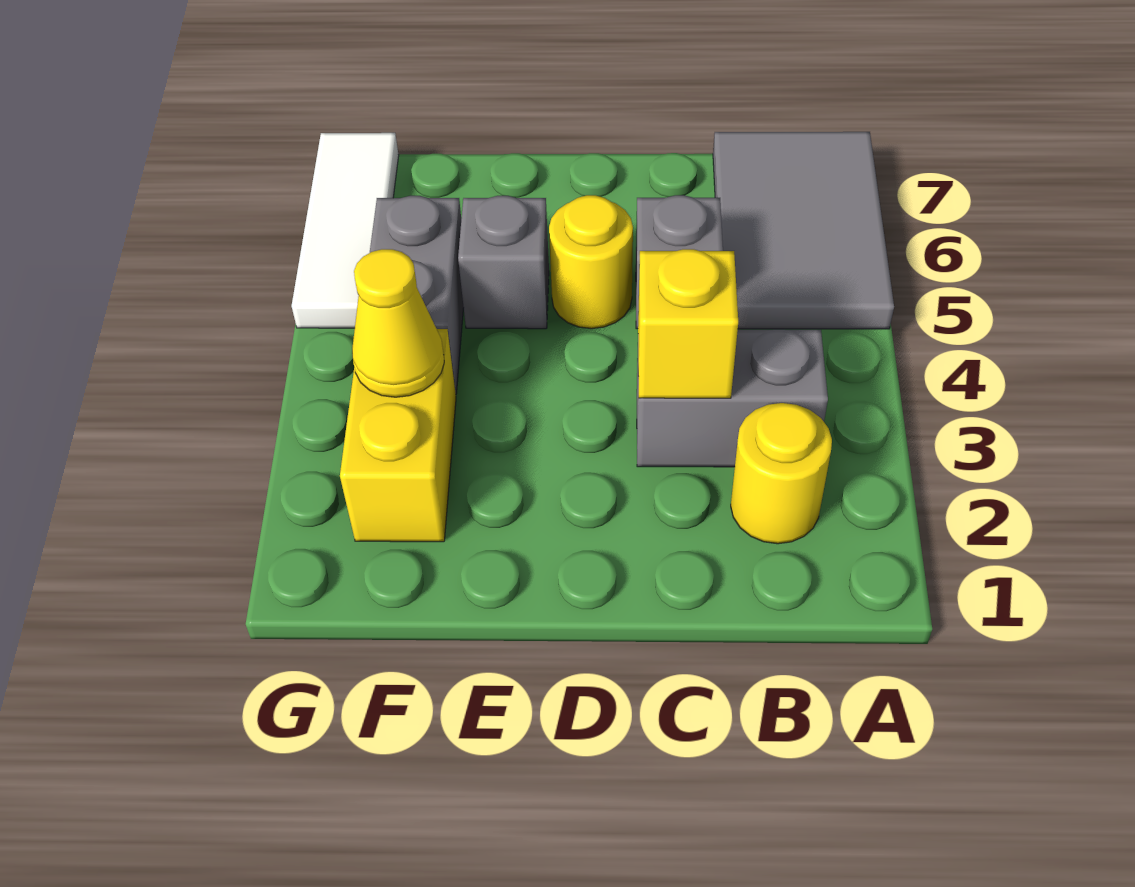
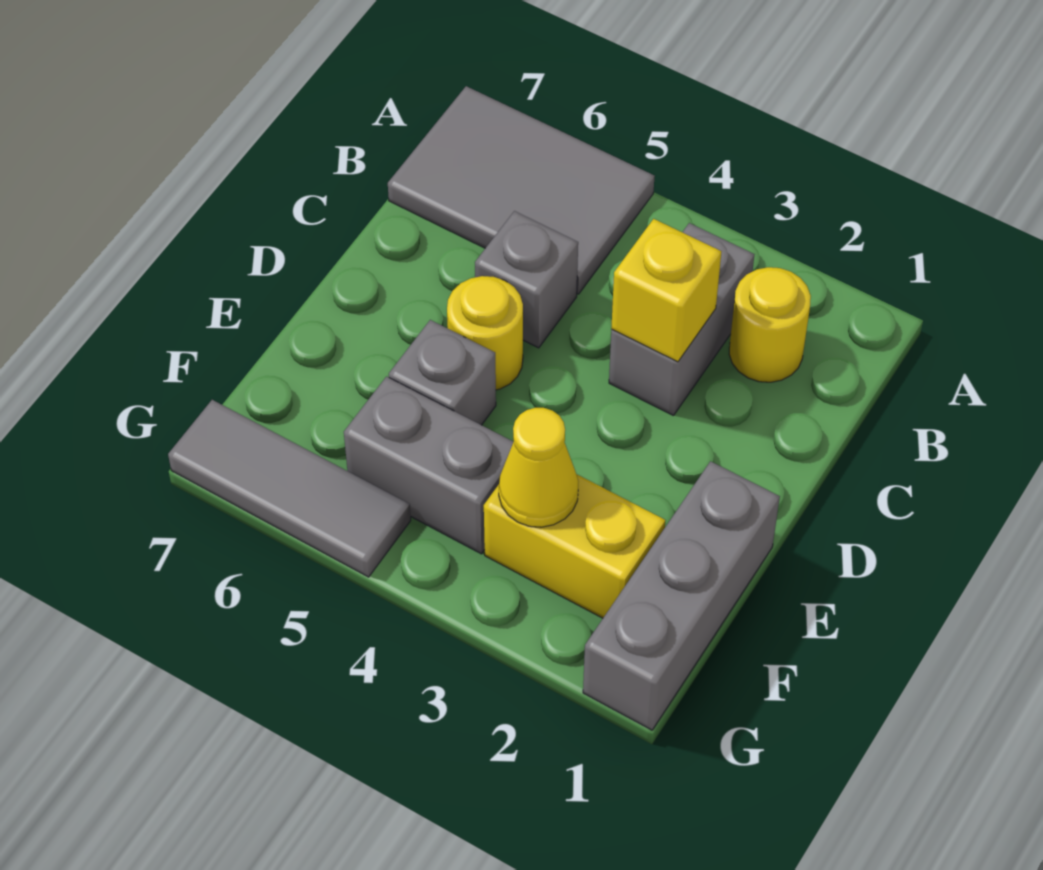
none -> grey brick E1:G1 level 1
white tile G5:G7 level 1 -> grey tile G5:G7 level 1

